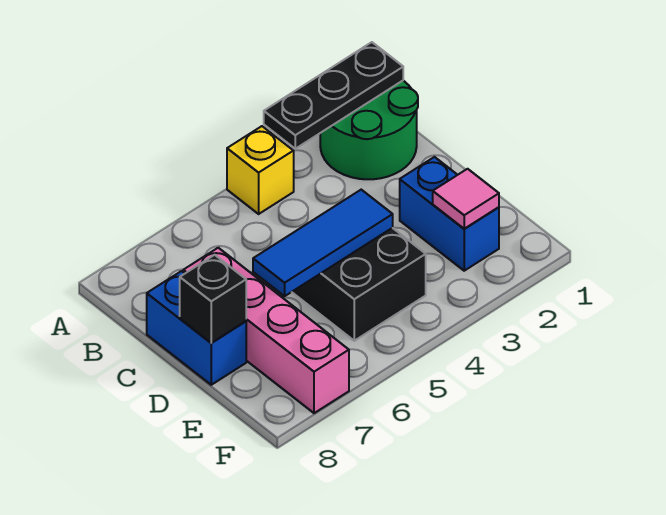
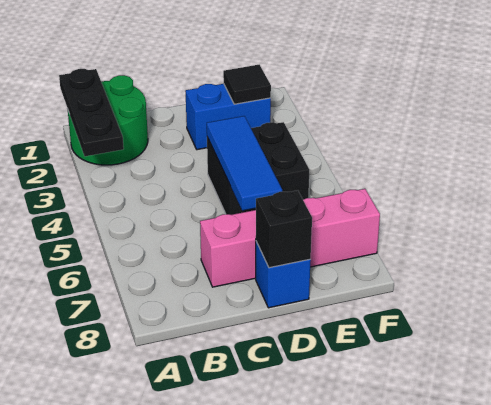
yellow brick A4 level 1 -> none
blue brick C8:D8 level 1 -> blue brick D8 level 1
pink tile E2 level 2 -> black tile E2 level 2

